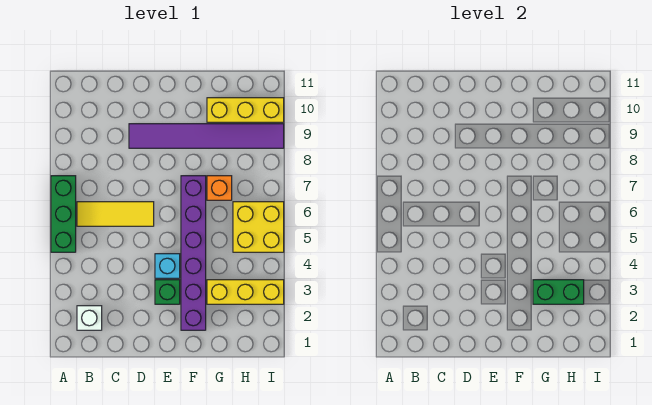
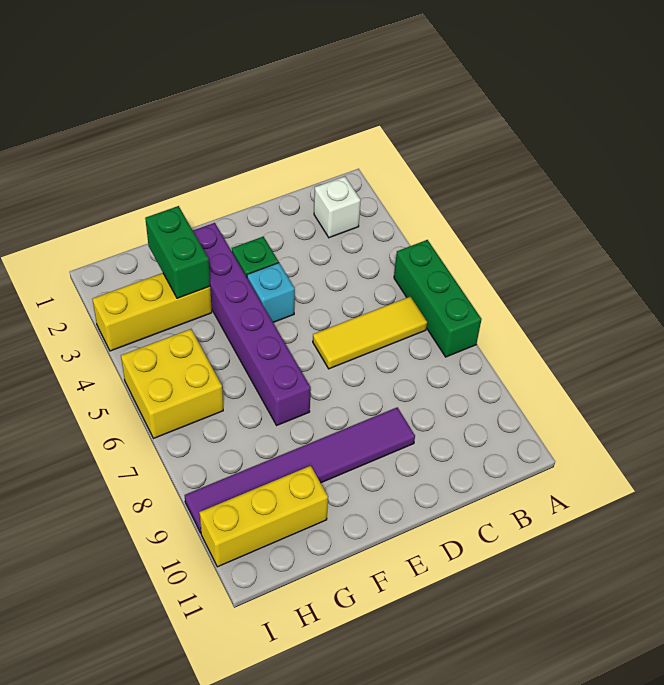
green brick G3:H3 level 2 -> green brick G2:G3 level 2
orange brick G7 level 1 -> none

